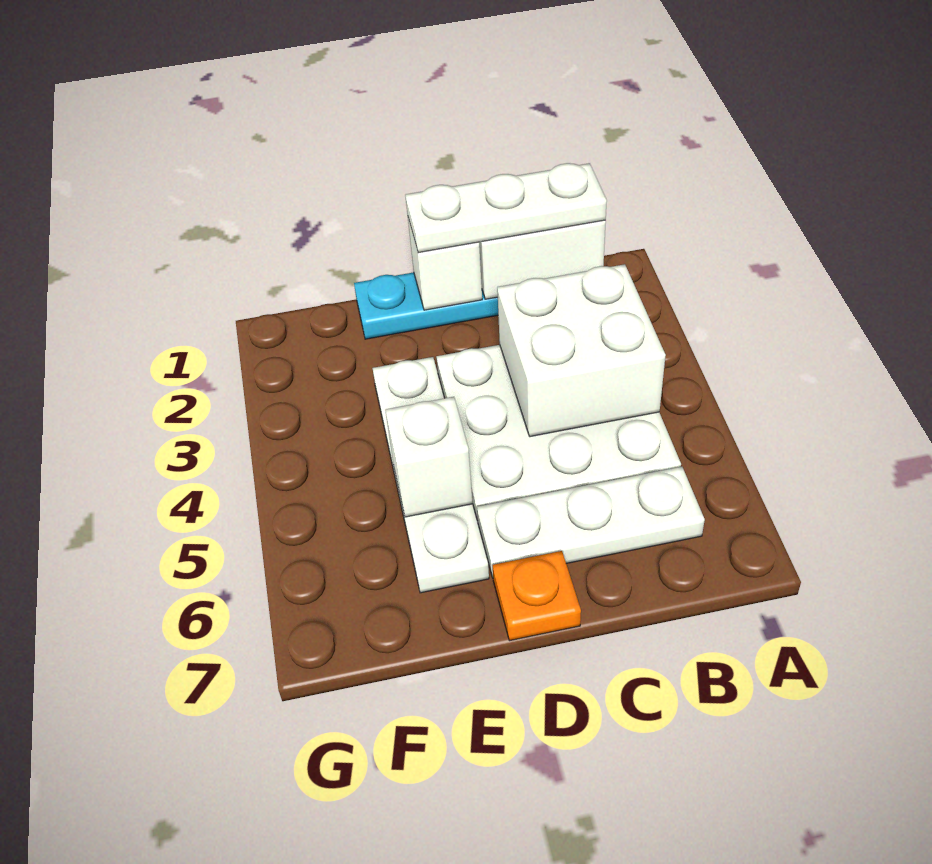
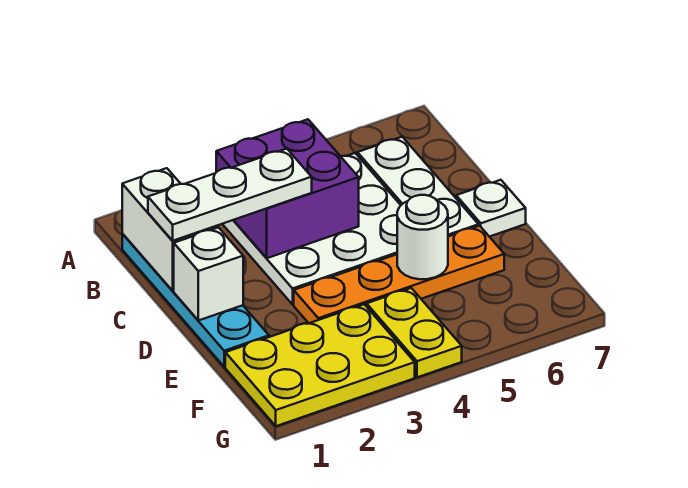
white plate B1:D1 level 3 -> white plate C1:C3 level 3
white brick B3:C4 level 2 -> purple brick B3:C4 level 2
orange plate D7 level 1 -> white plate D7 level 1
white plate E3:E6 level 1 -> orange plate E3:E6 level 1
white brick E5 level 2 -> white round brick E5 level 2
none -> yellow plate F1:G3 level 1
none -> yellow plate F4:G4 level 1

